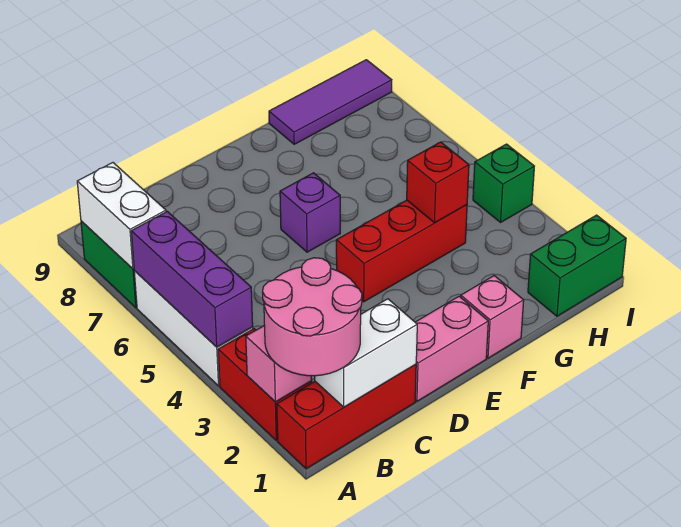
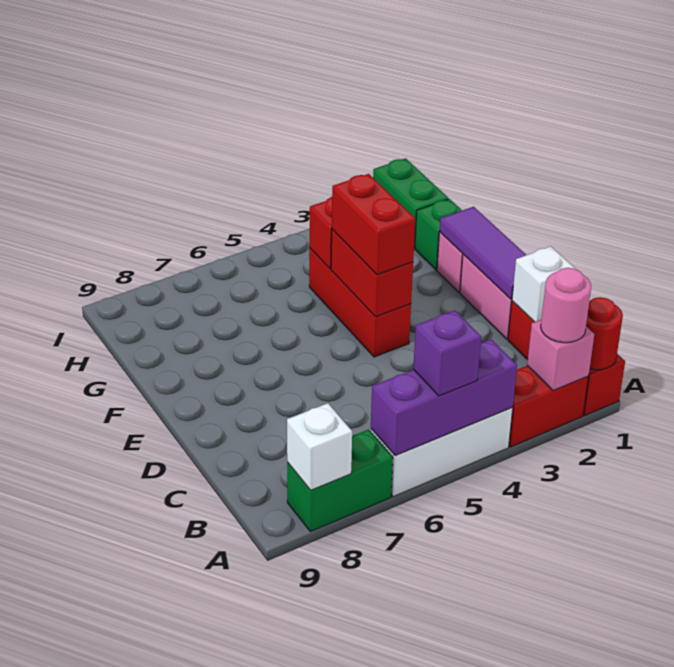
none -> red round brick A1 level 2
pink round brick A1:B2 level 3 -> pink round brick A2 level 3
white brick A7:A8 level 2 -> white brick A8 level 2
white brick B1:C1 level 2 -> white brick C1 level 2
none -> red brick E4:F4 level 2
none -> red brick E4:F4 level 3
purple brick E6 level 1 -> purple brick A5 level 3
purple tile G9:I9 level 1 -> purple tile D1:F1 level 2
green brick I4 level 1 -> green brick G1 level 1

